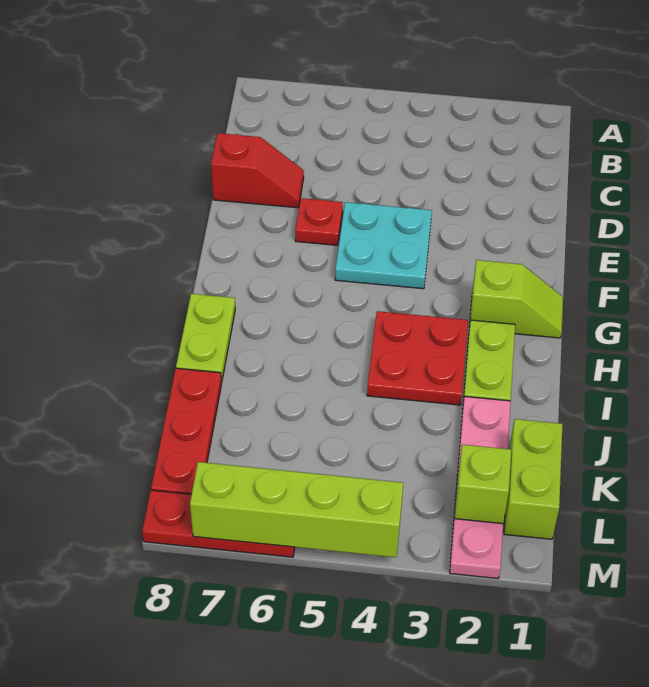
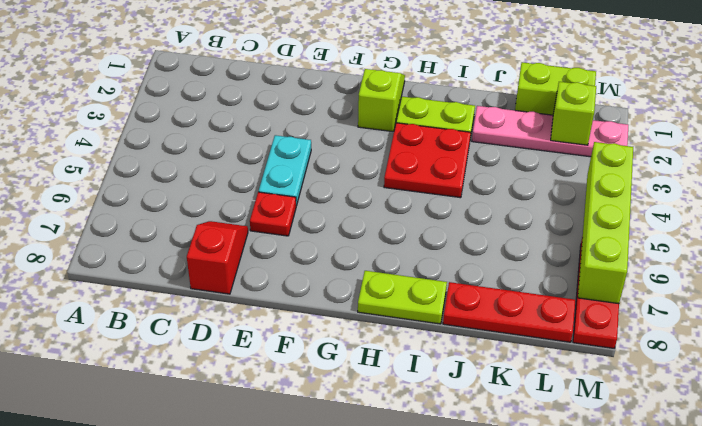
cyan plate E4:F5 level 1 -> cyan plate E4:E5 level 1

